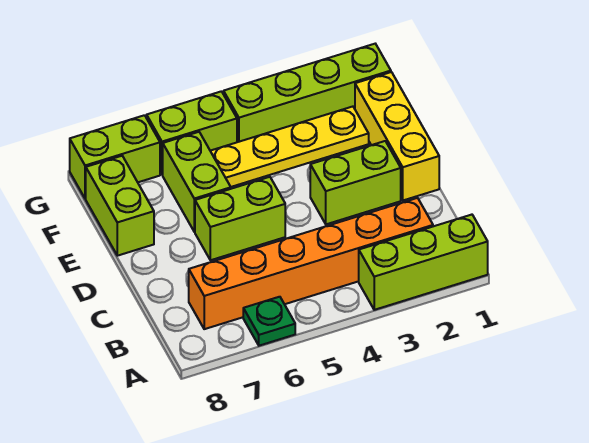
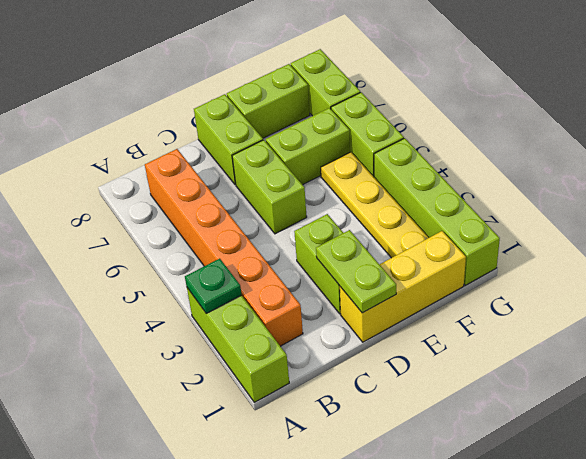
green plate A6 level 1 -> green plate A3 level 2
none -> lime plate D1:D2 level 2
none -> lime brick D7:D8 level 1

